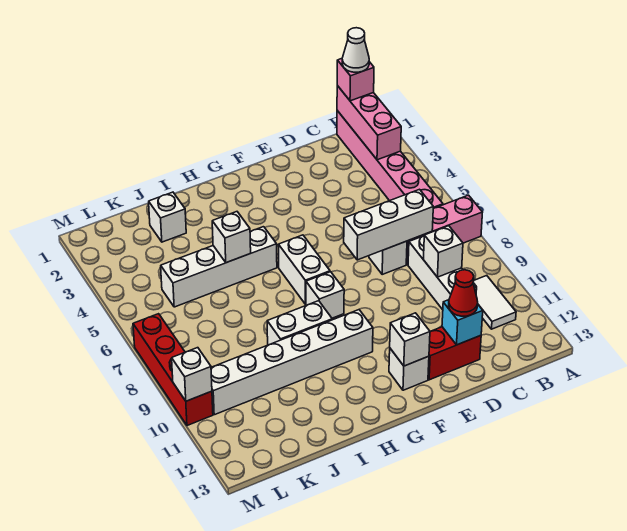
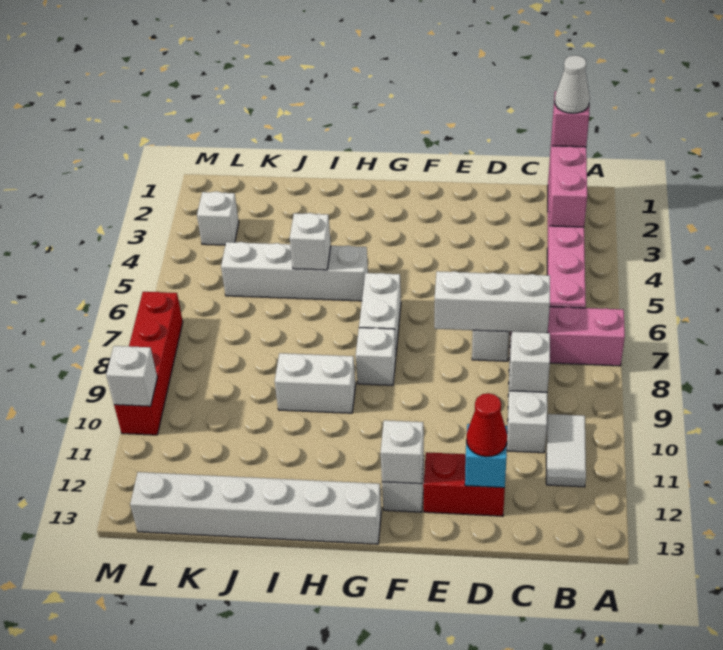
white brick G10:L10 level 1 -> white brick G13:L13 level 1
white brick J2 level 1 -> white brick L3 level 1

